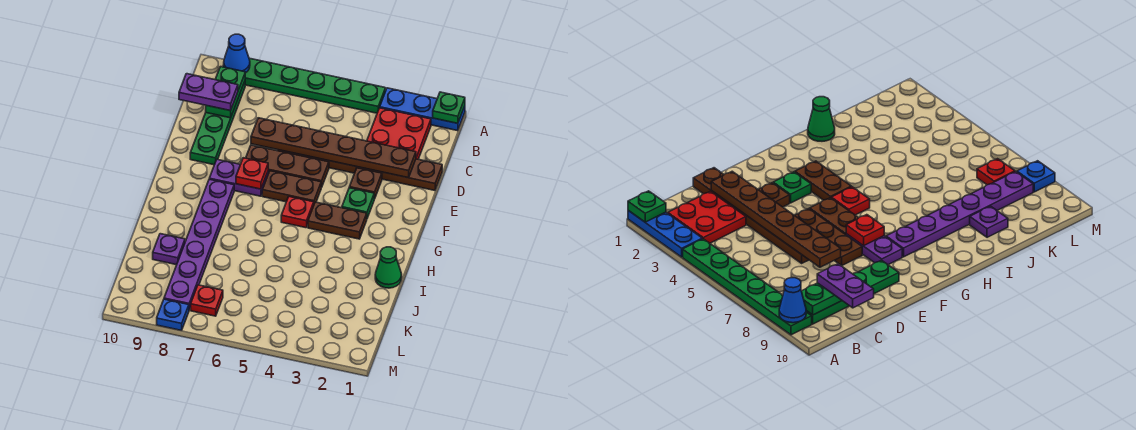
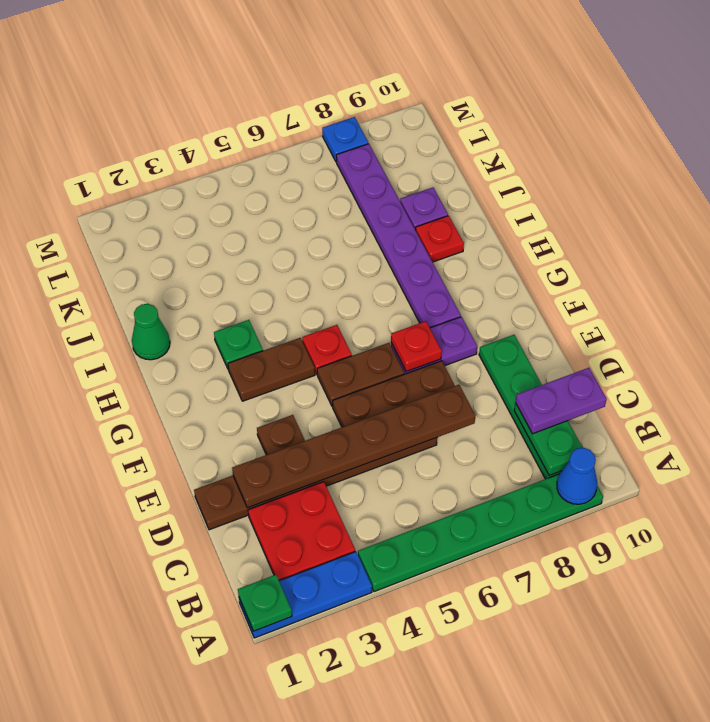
green plate F3 level 1 -> green plate H3 level 1
red plate L7 level 1 -> red plate I9 level 1

